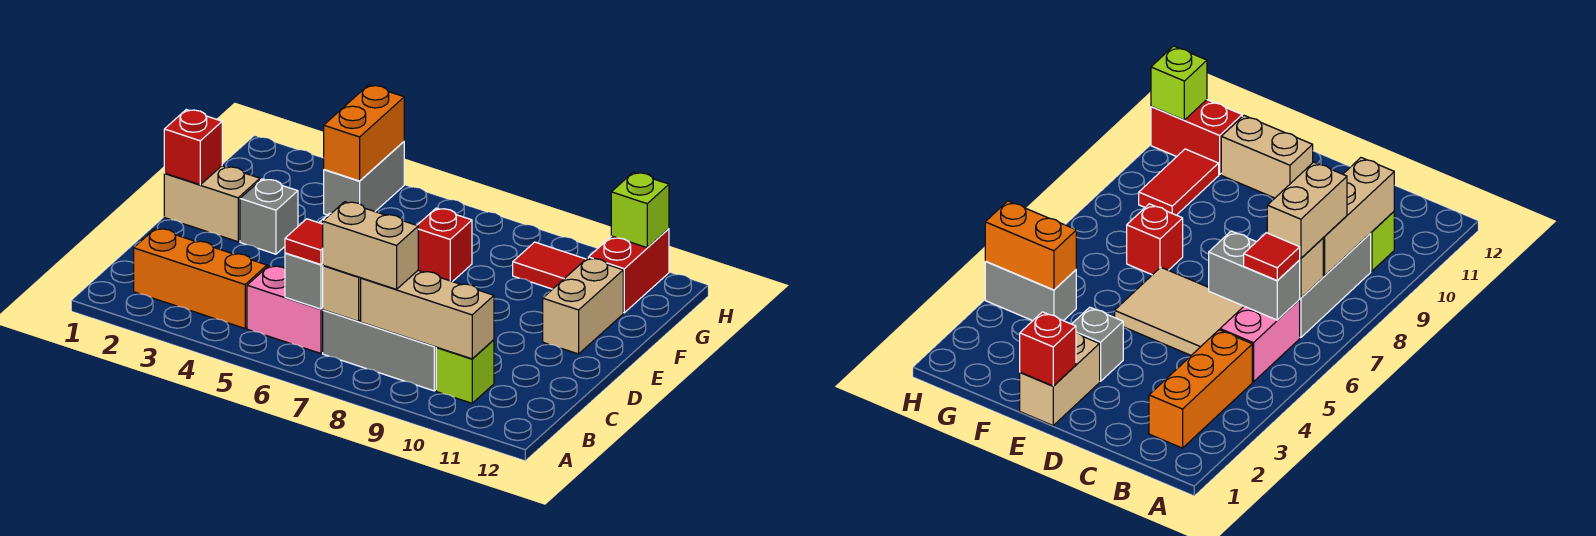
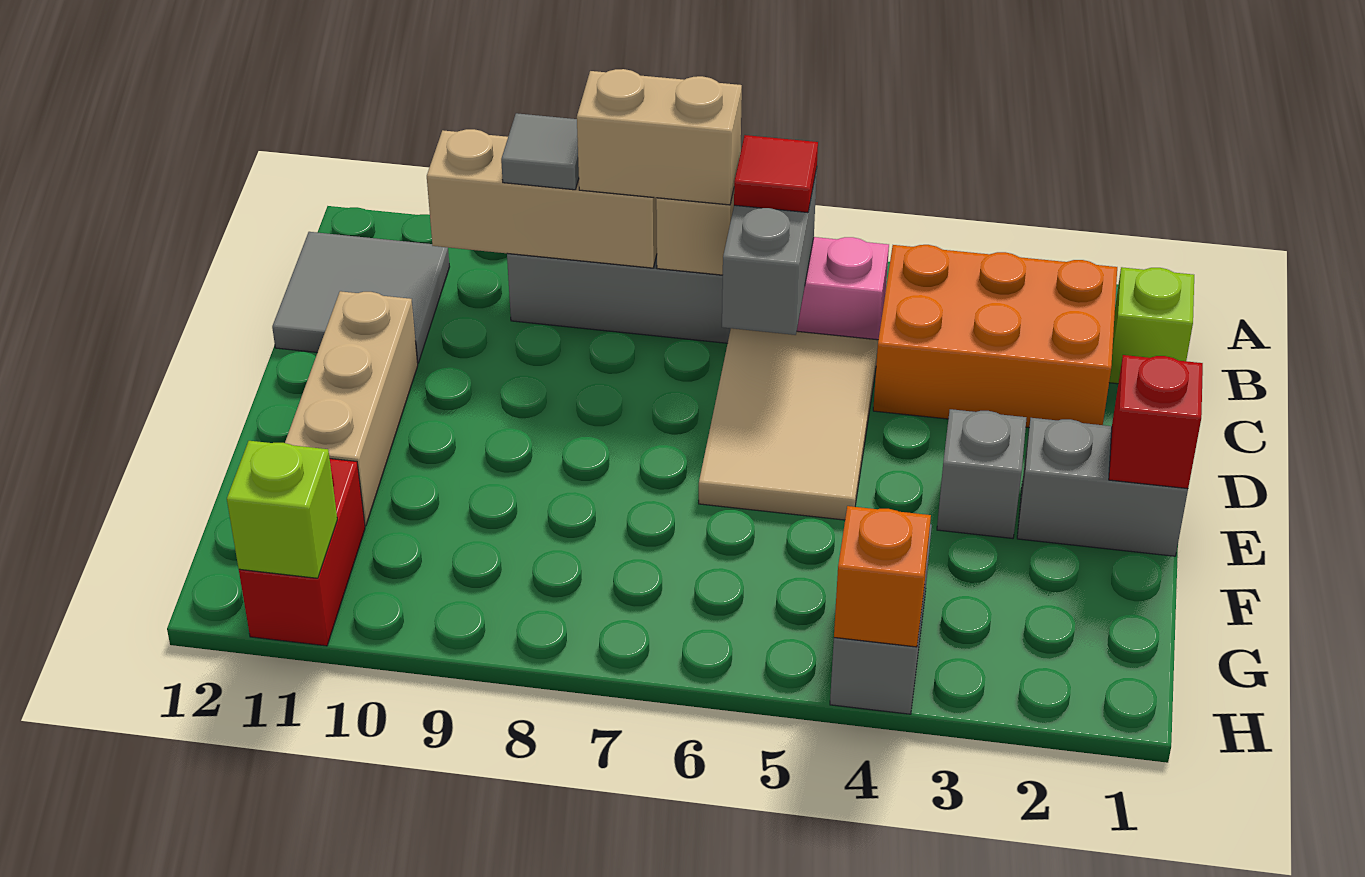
orange brick B2:B4 level 1 -> orange brick B2:C4 level 1
none -> grey tile B9 level 3
lime brick B10 level 1 -> lime brick B1 level 1
none -> grey tile B11:C12 level 1
tan brick E1:E2 level 1 -> grey brick E1:E2 level 1
tan brick E11:F11 level 1 -> tan brick D11:F11 level 1
red brick F7 level 1 -> none
orange brick G4:H4 level 2 -> orange brick H4 level 2
red tile G9:G10 level 1 -> none

